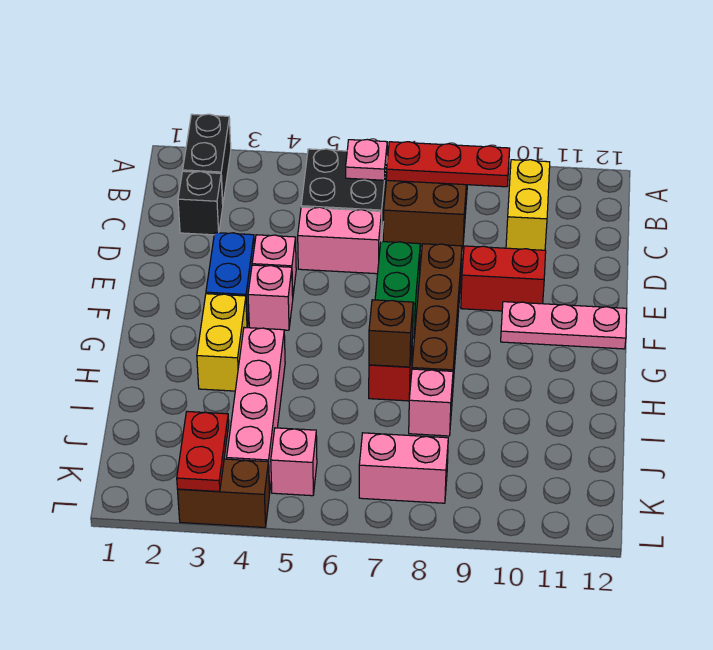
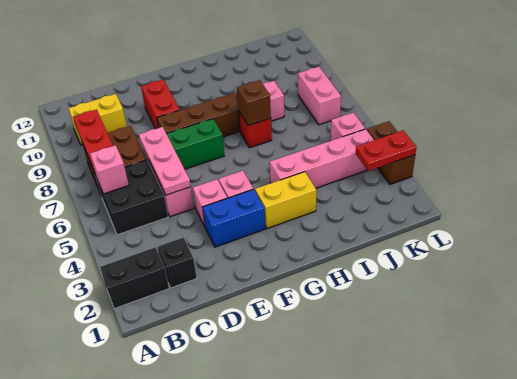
pink plate B6 level 2 -> pink brick B6 level 2
pink plate F10:F12 level 1 -> pink plate D5:D7 level 2

